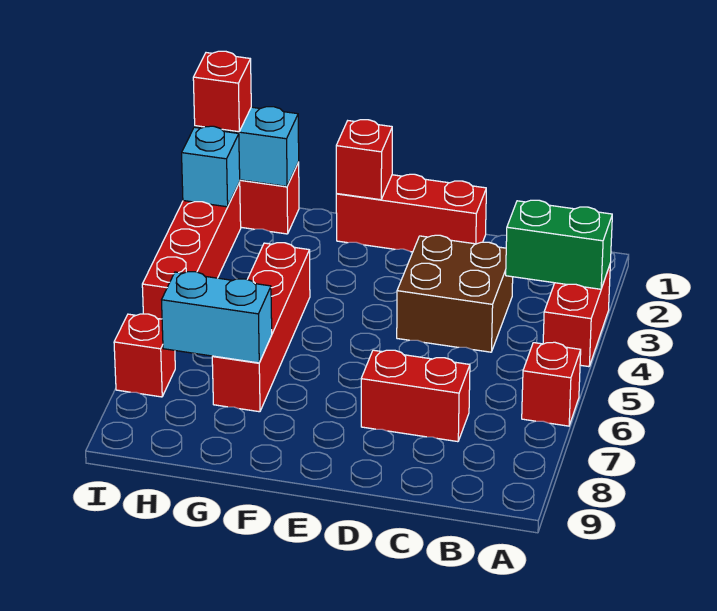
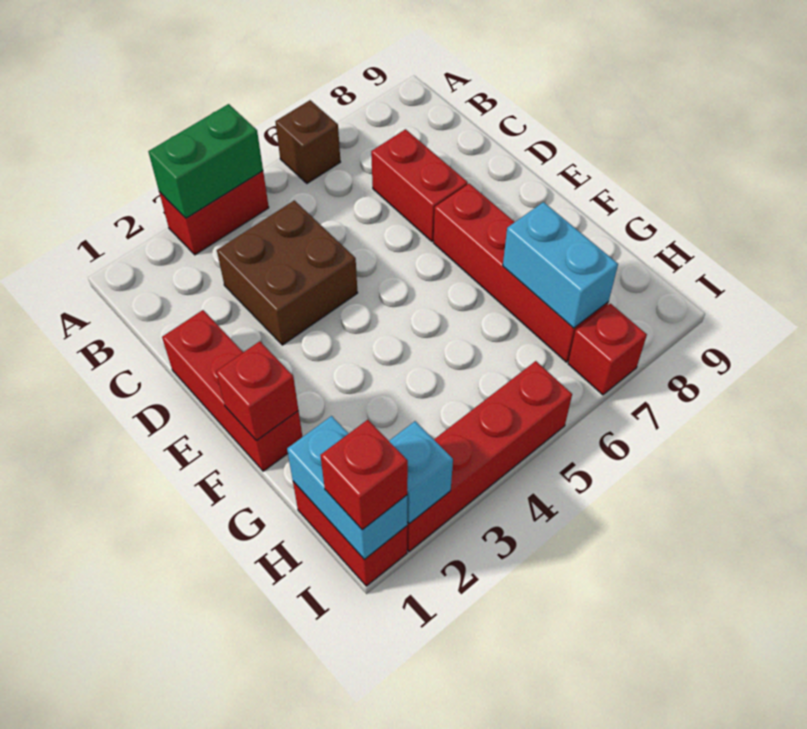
green brick A3:B3 level 2 -> green brick A3:A4 level 2
red brick A6 level 1 -> brown brick A6 level 1
red brick G4:G7 level 1 -> red brick E7:H7 level 1

